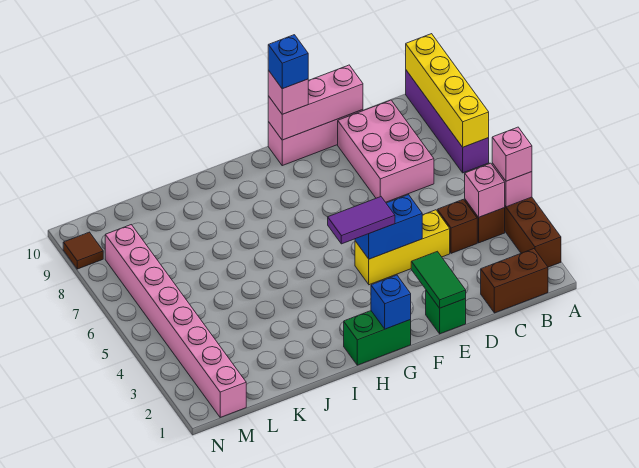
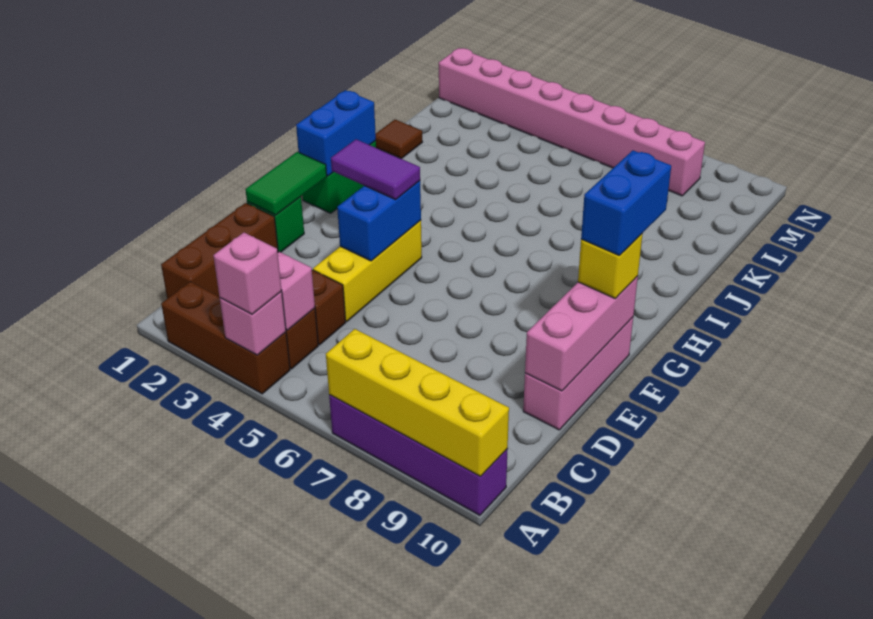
brown brick B1:C1 level 1 -> brown brick B1:D1 level 1
pink brick C7:D9 level 1 -> none
green tile E1:E2 level 2 -> green tile E1:F1 level 2
purple tile F4:G4 level 3 -> purple tile F3:F4 level 3
pink brick F10 level 3 -> yellow brick F10 level 3
blue brick F10 level 4 -> blue brick F10:G10 level 4
blue brick G1 level 2 -> blue brick G1:H1 level 2
brown tile N9 level 1 -> brown tile J1 level 1

